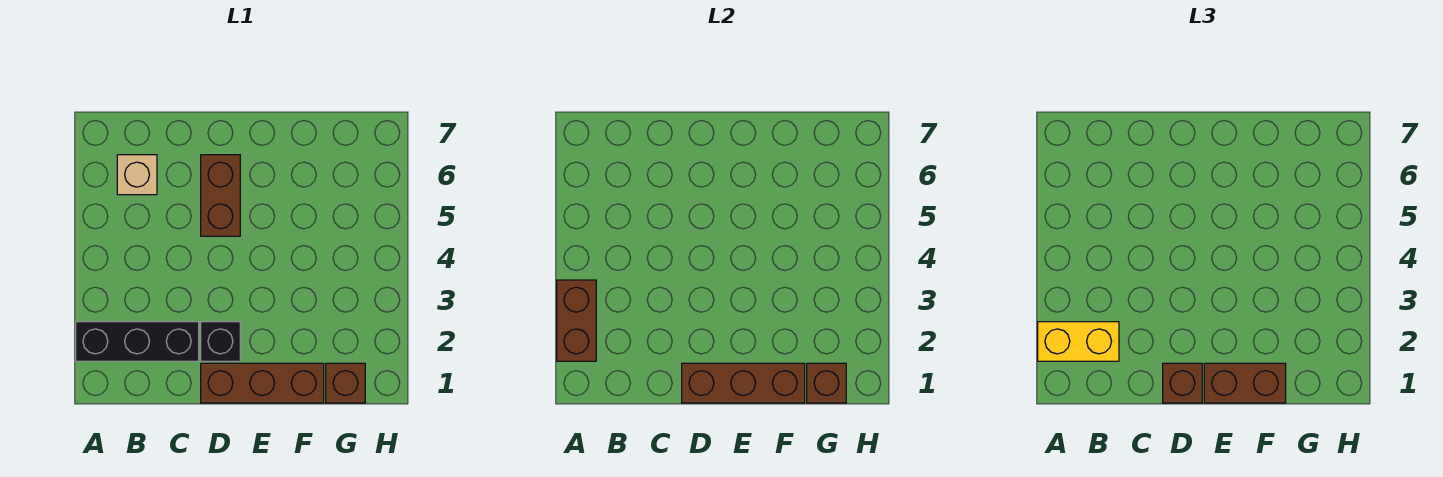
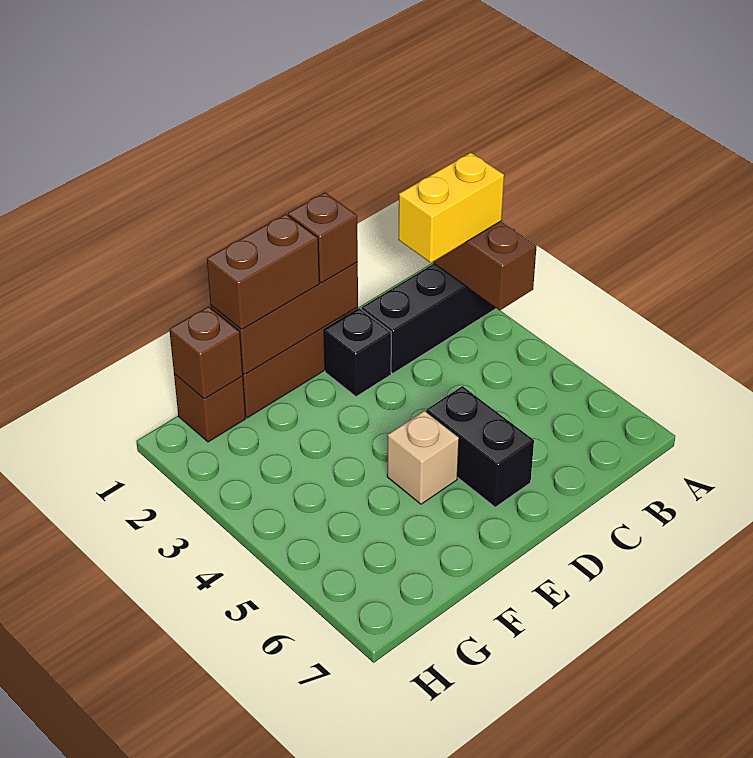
tan brick B6 level 1 -> tan brick E5 level 1
brown brick D5:D6 level 1 -> black brick D5:D6 level 1

